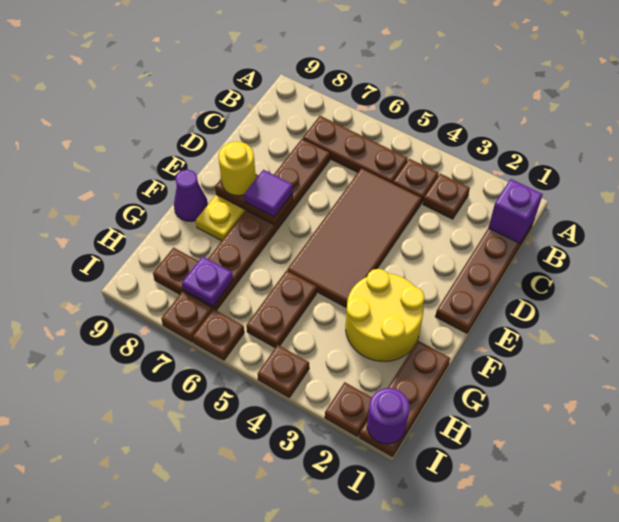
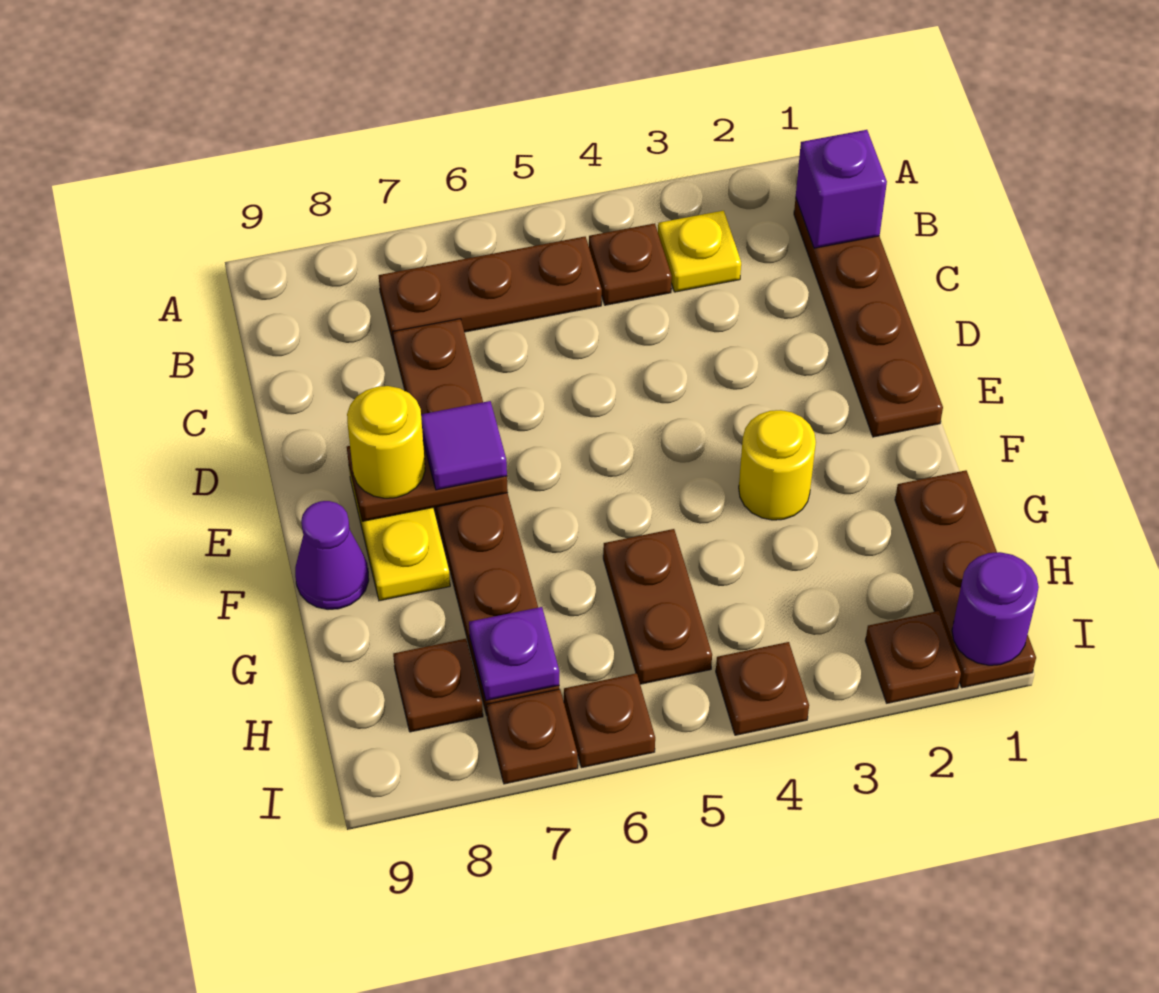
brown plate B3 level 1 -> yellow plate B3 level 1
brown tile C4:F5 level 1 -> none
yellow round brick F2:G3 level 1 -> yellow round brick F3 level 1

